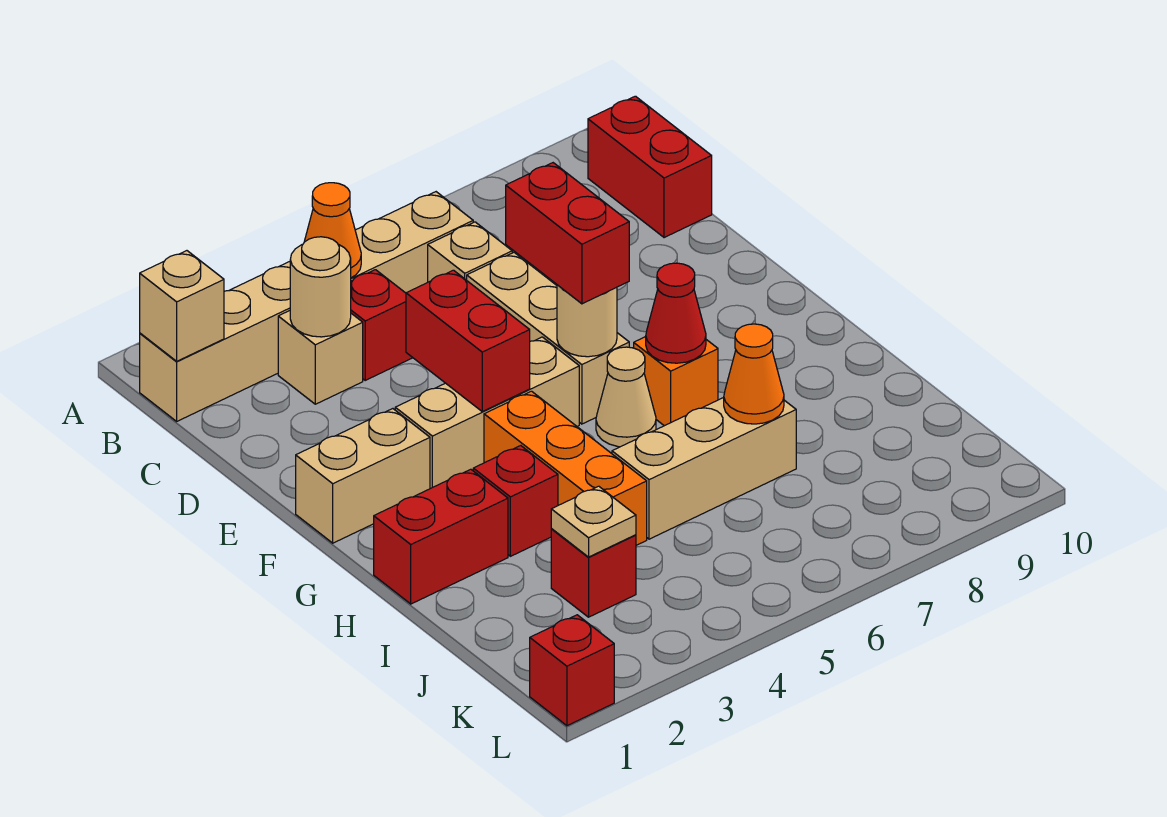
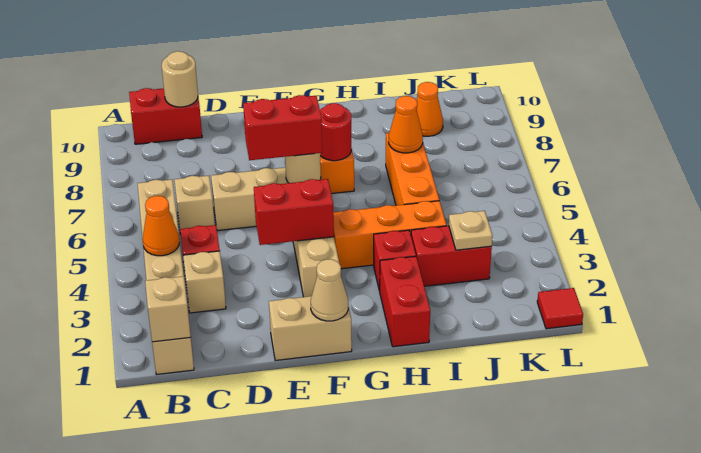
tan round brick C3 level 2 -> tan round brick C10 level 2
tan brick F1:F2 level 1 -> tan brick E1:F1 level 1
tan cone G6 level 1 -> tan cone F1 level 2
red cone G7 level 2 -> red round brick G7 level 2
tan brick I5:I7 level 1 -> orange brick I5:I7 level 1
red brick J3 level 1 -> red brick I3:J3 level 1
none -> orange cone J9 level 1
red brick L1 level 1 -> red tile L1 level 1

